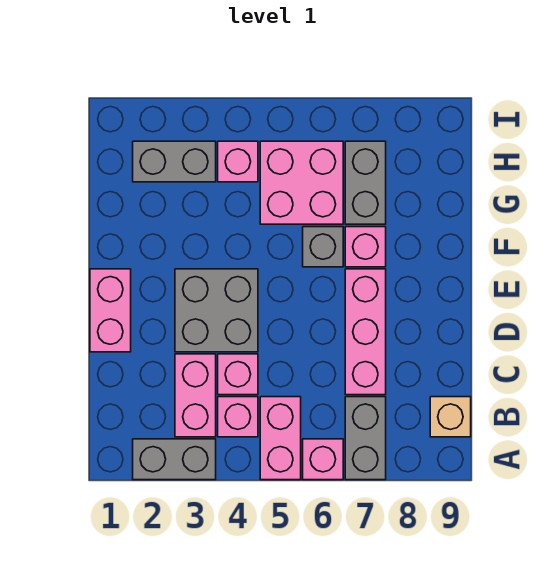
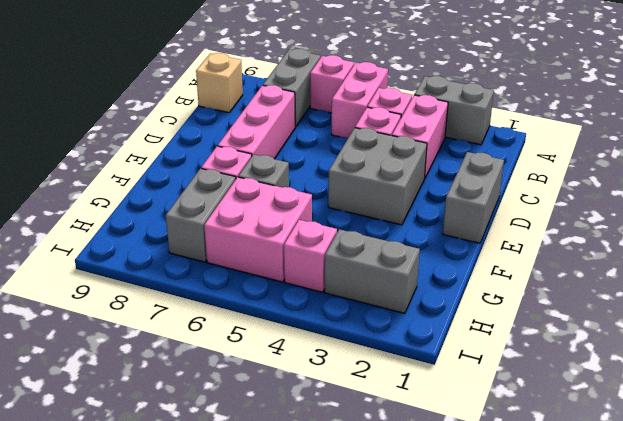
pink brick D1:E1 level 1 -> grey brick D1:E1 level 1

